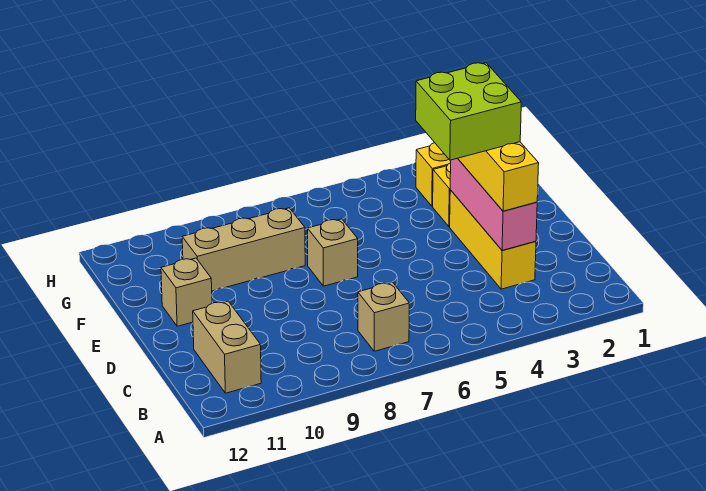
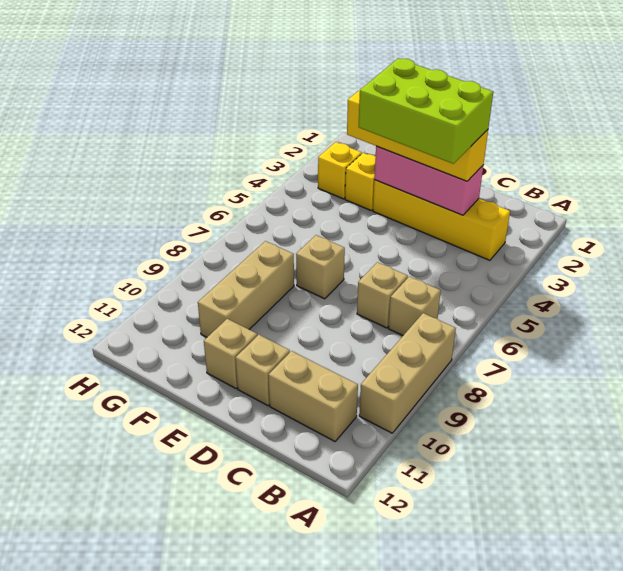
none -> tan brick A8:A10 level 1
yellow brick C3:E3 level 1 -> yellow brick B3:E3 level 1
none -> tan brick C7 level 1
lime brick D3:E4 level 4 -> lime brick C3:E4 level 4
none -> tan brick D11 level 1

